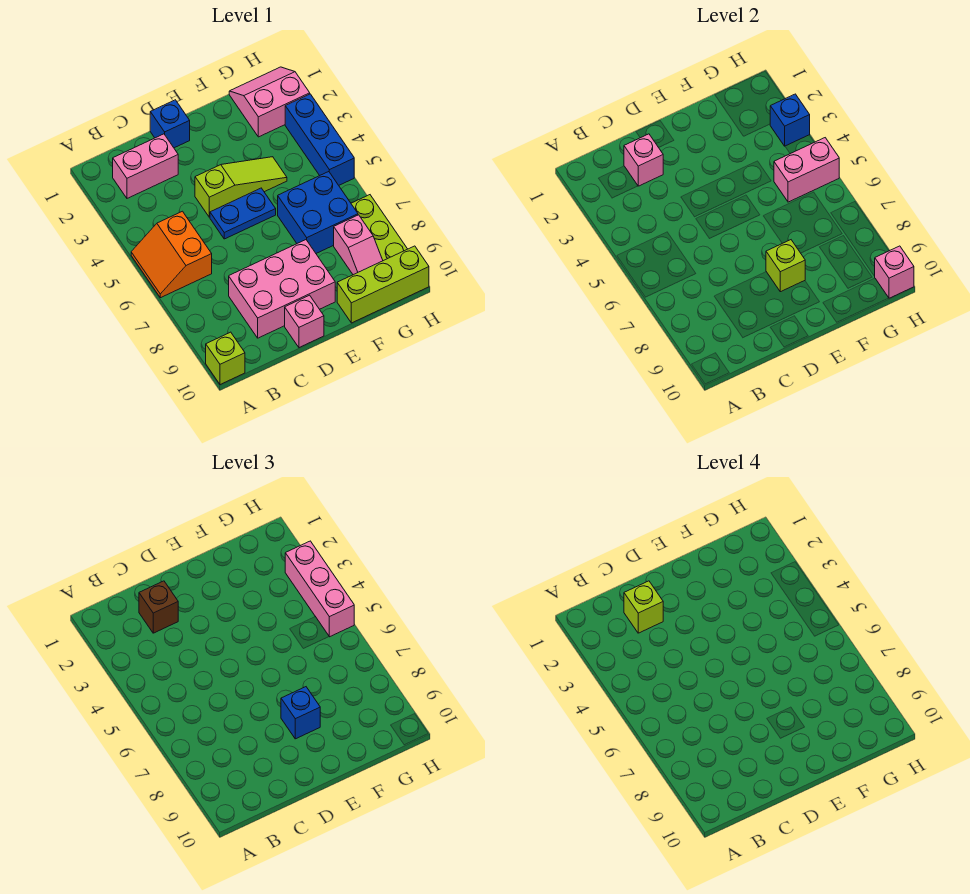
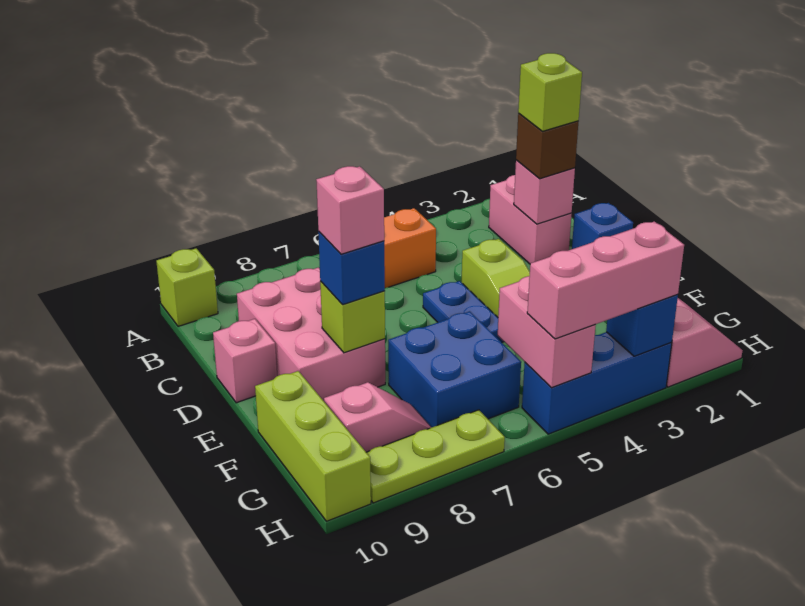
pink slope G8:G9 level 1 top 8 -> pink slope G8:G9 level 1 top 9
pink brick H10 level 2 -> pink brick E8 level 4

